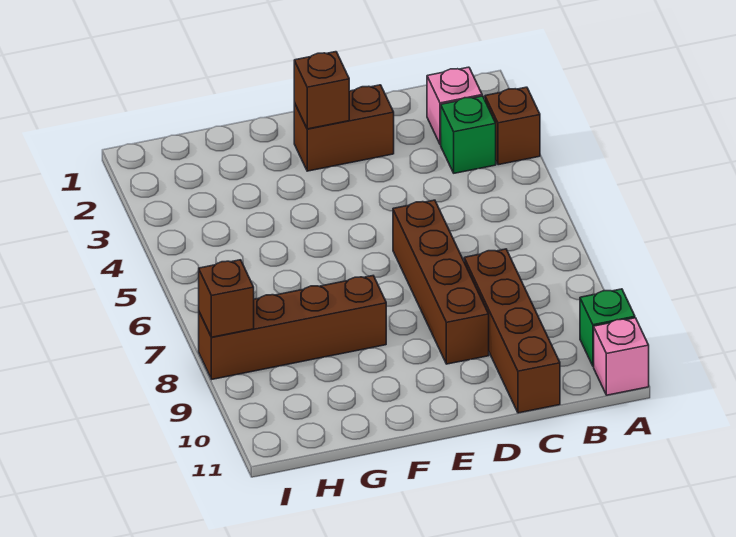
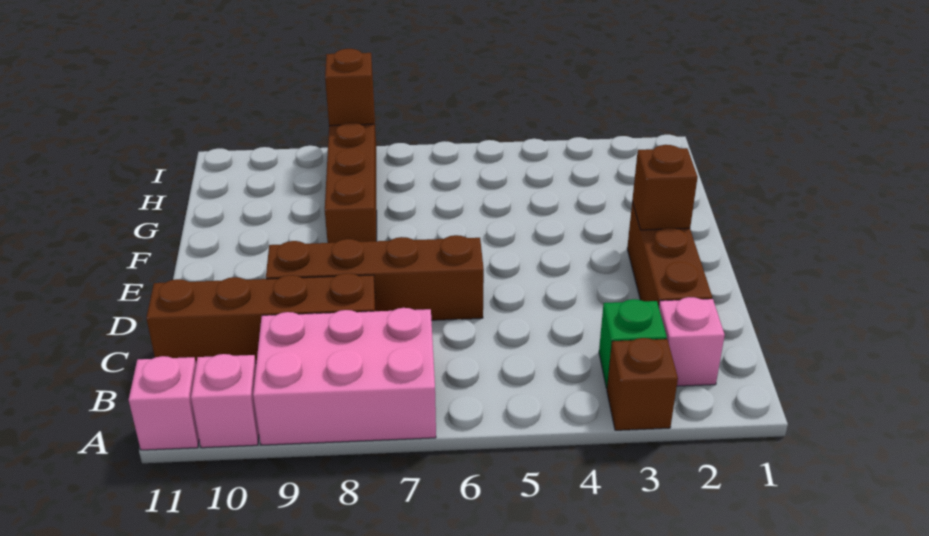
none -> pink brick A7:B9 level 1
green brick A10 level 1 -> pink brick A10 level 1
brown brick D2:E2 level 1 -> brown brick C2:E2 level 1

